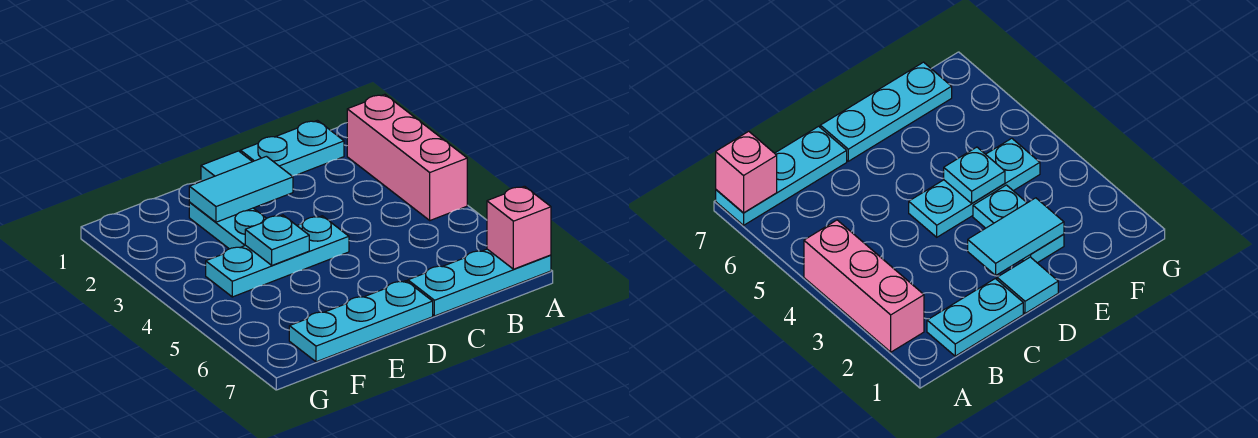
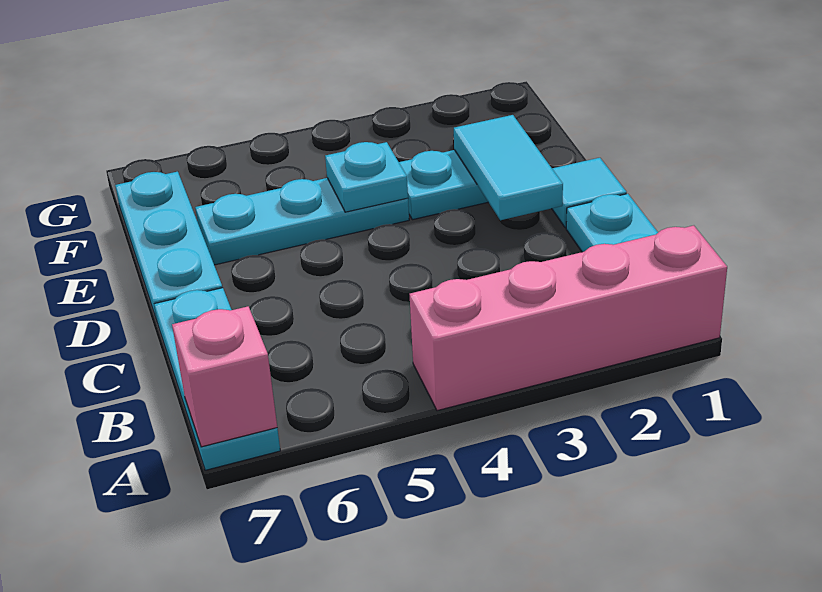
pink brick A2:A4 level 1 -> pink brick A1:A4 level 1
cyan plate D4:F4 level 1 -> cyan plate E4:E6 level 1

